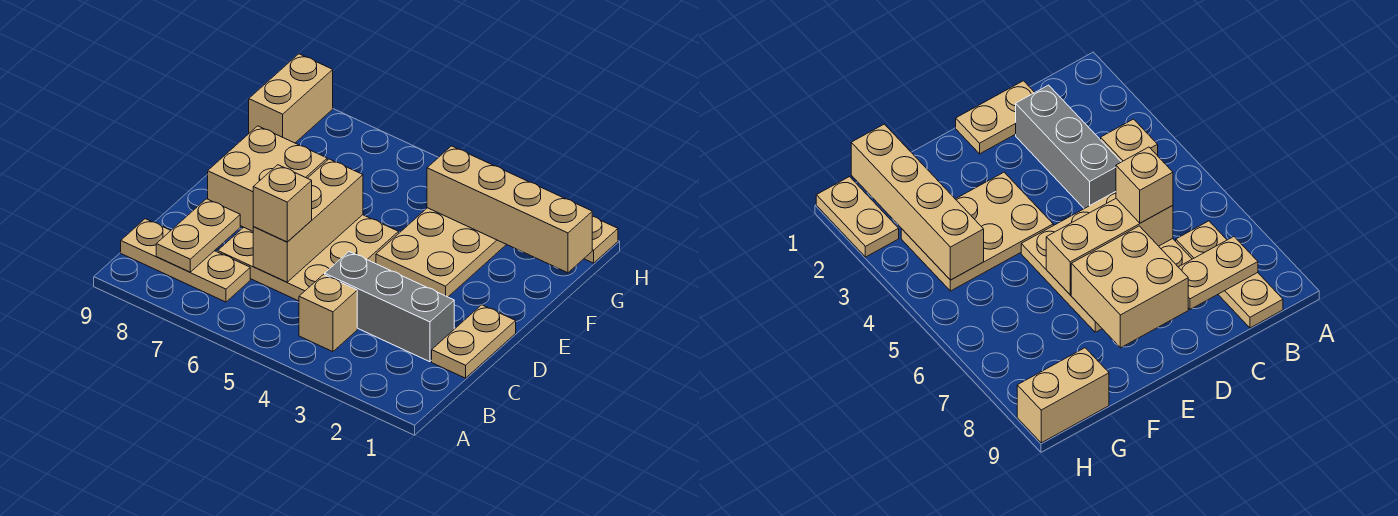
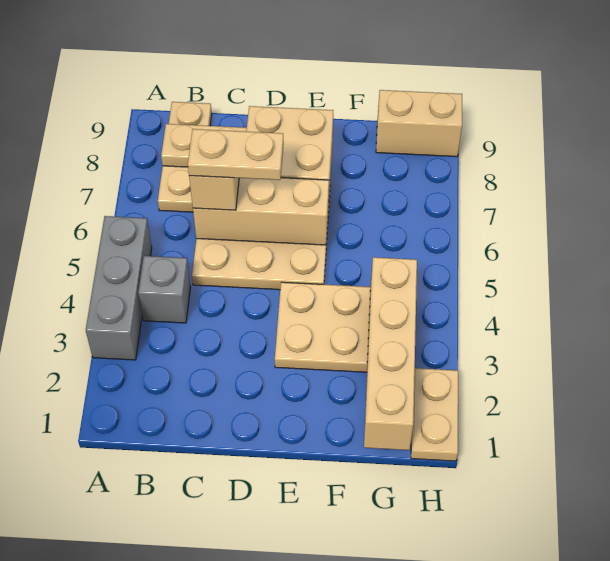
tan brick B4 level 1 -> grey brick B4 level 1
tan plate C1:D1 level 1 -> tan plate C6:D6 level 4
grey brick C2:C4 level 1 -> grey brick A3:A5 level 1

